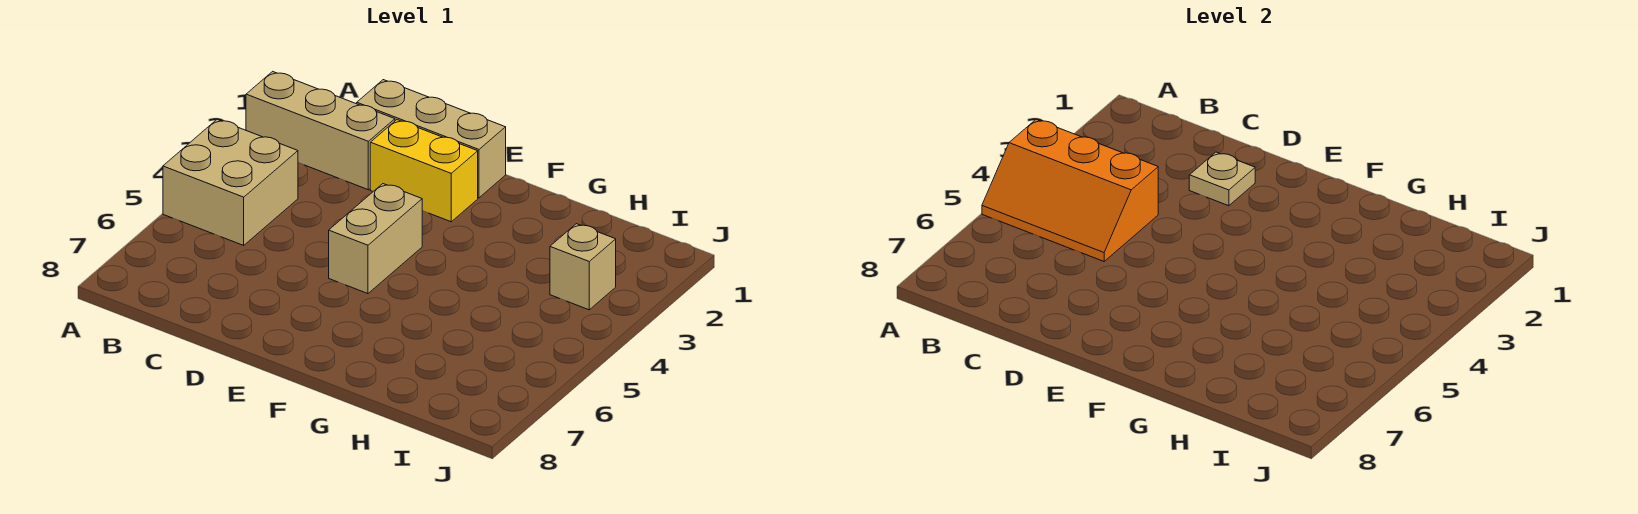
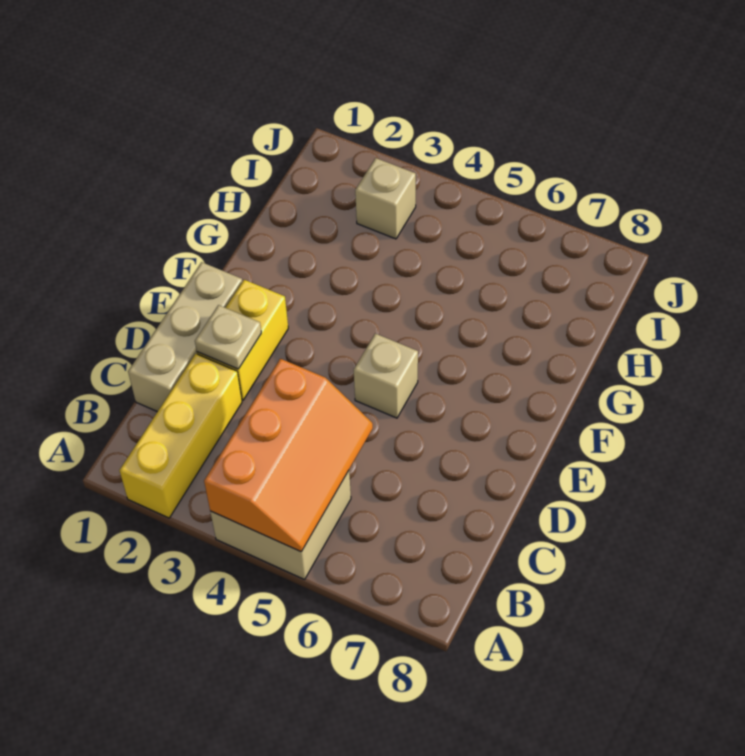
tan brick A2:C2 level 1 -> yellow brick A2:C2 level 1
tan brick E4:E5 level 1 -> tan brick E5 level 1

